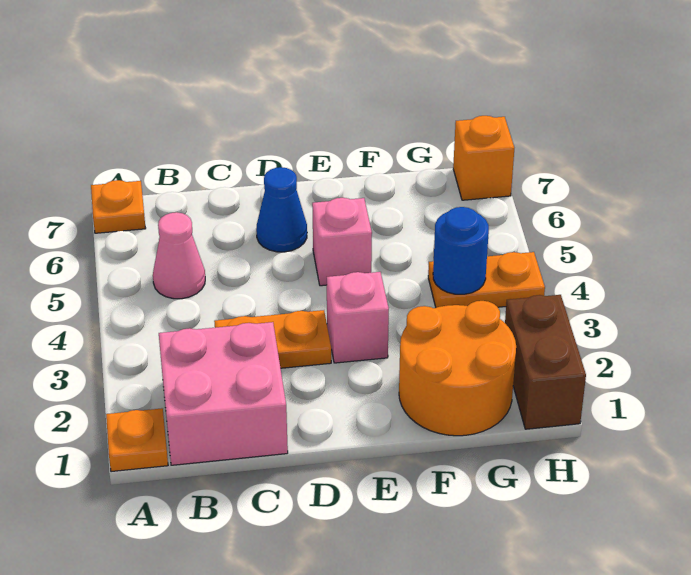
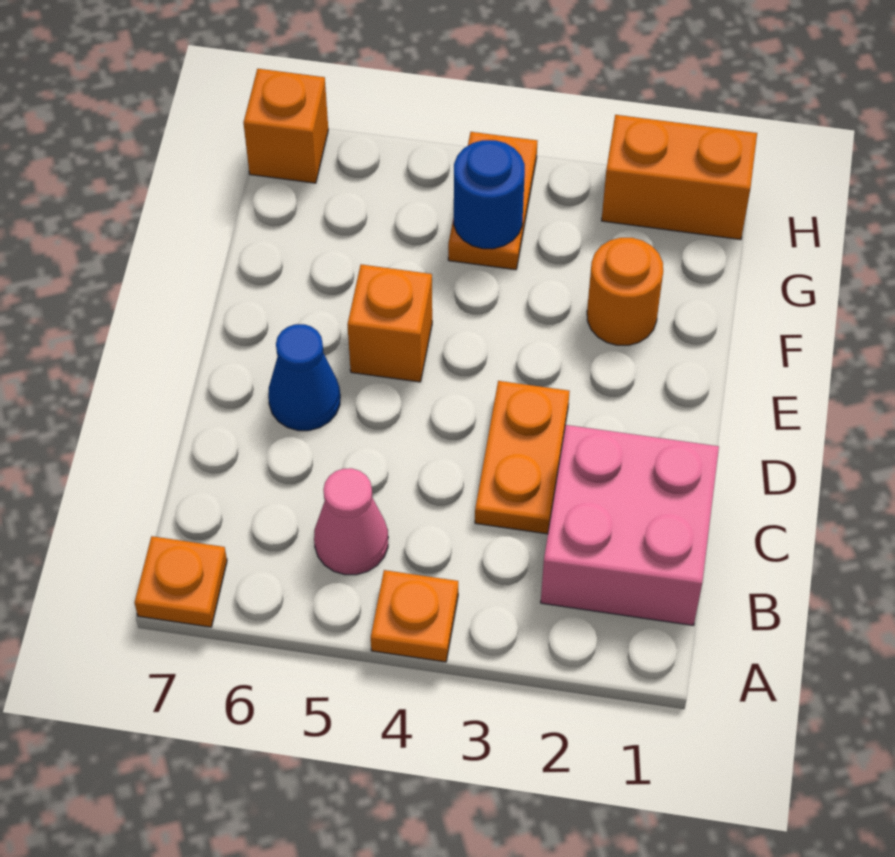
orange plate A1 level 1 -> orange plate A4 level 1
pink brick E3 level 1 -> none
pink brick E5 level 1 -> orange brick E5 level 1
orange round brick F1:G2 level 1 -> orange round brick F2 level 1
brown brick H1:H2 level 1 -> orange brick H1:H2 level 1

